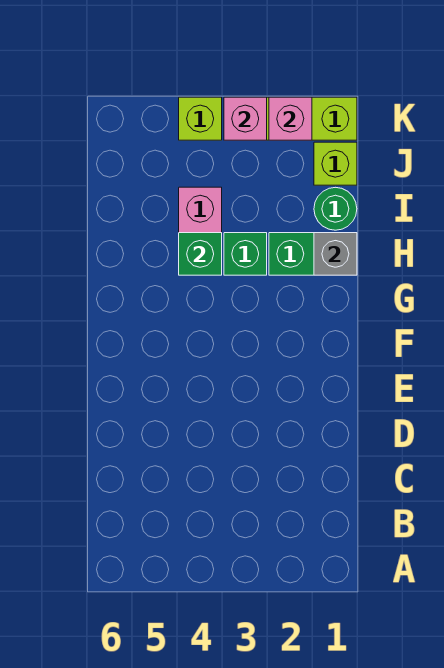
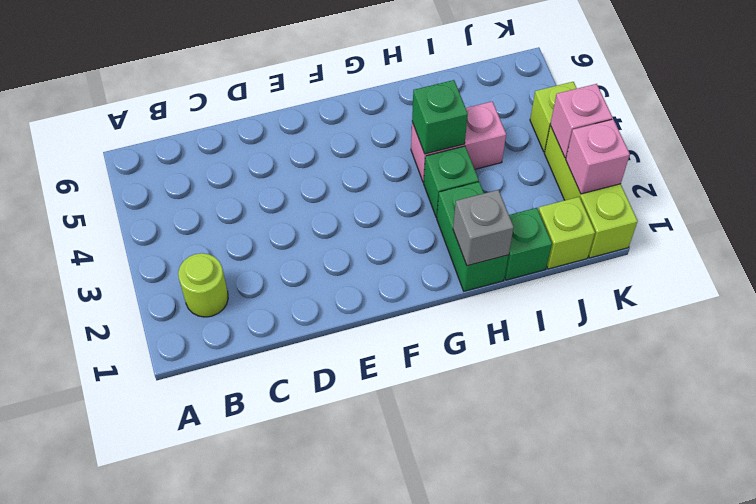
none -> lime round brick B2 level 1
green round brick I1 level 1 -> green brick I1 level 1

